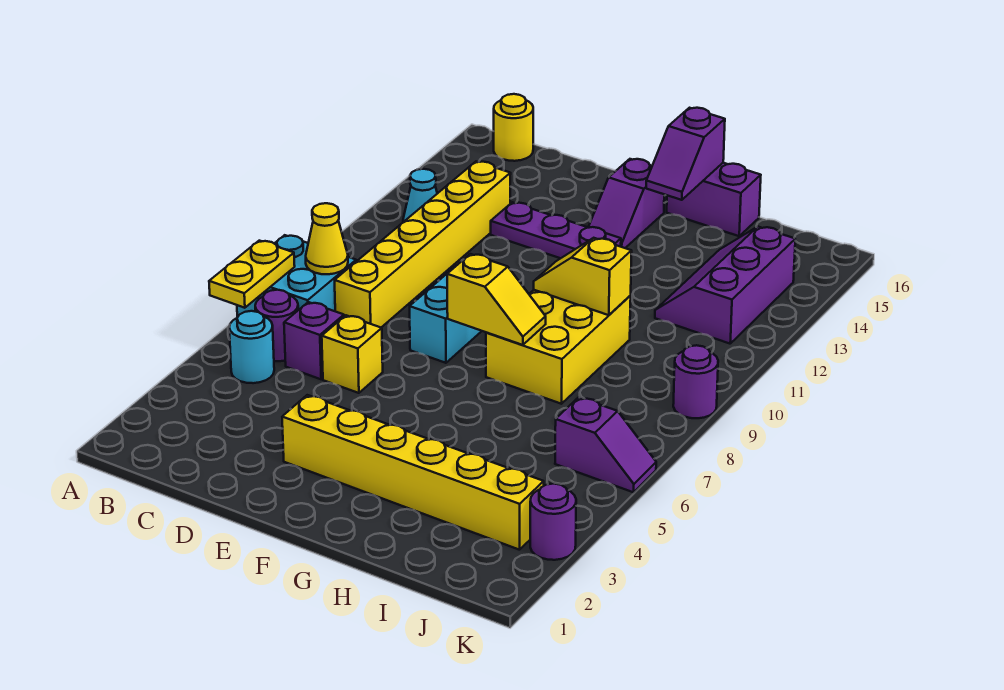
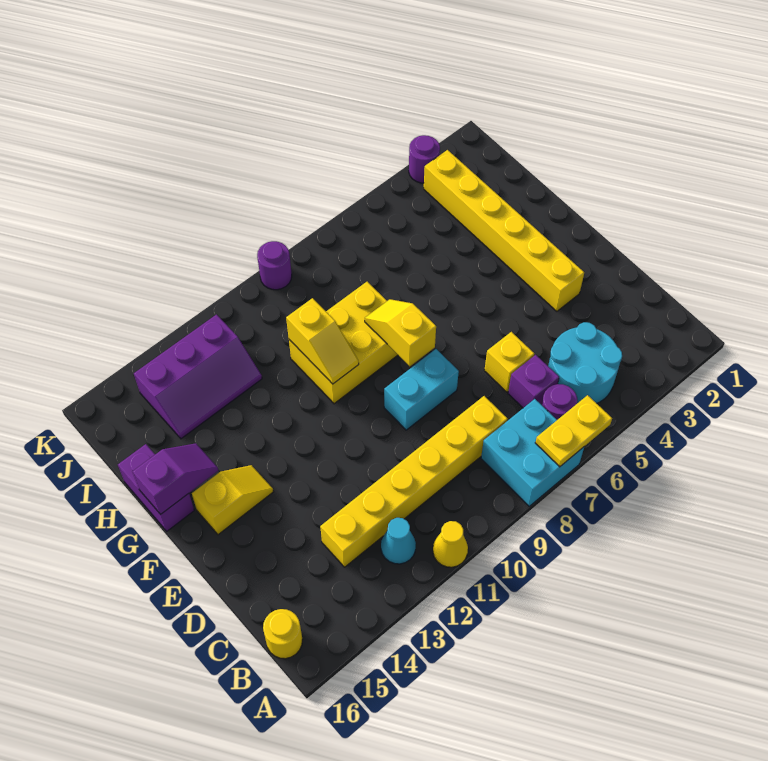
cyan round brick B5 level 1 -> cyan round brick B4:C5 level 1
yellow cone B8 level 2 -> yellow cone A11 level 1
purple plate D13:F13 level 1 -> none
purple slope F14:F15 level 1 top 15 -> yellow slope F14:F15 level 1 top 15
purple slope J6:K6 level 1 top J -> none

